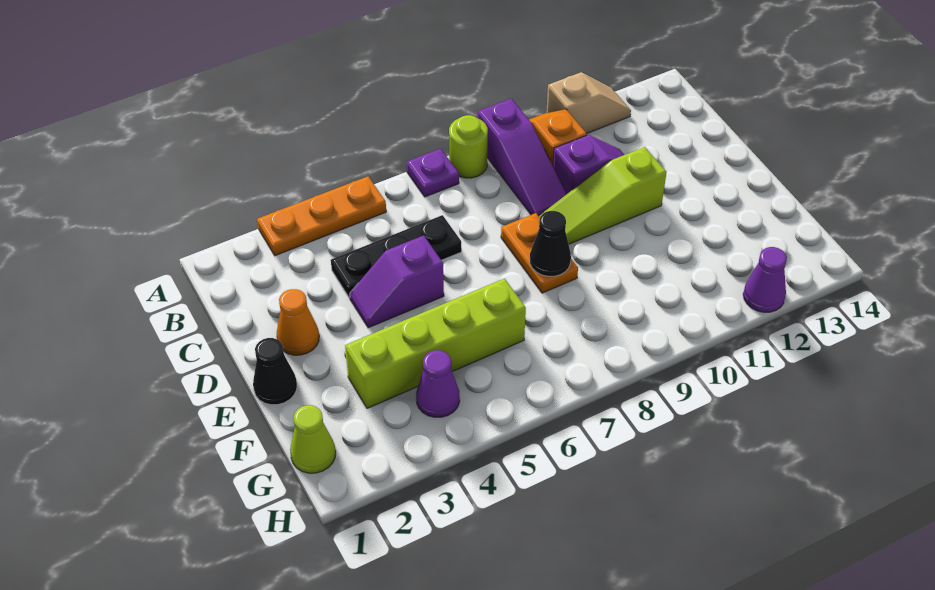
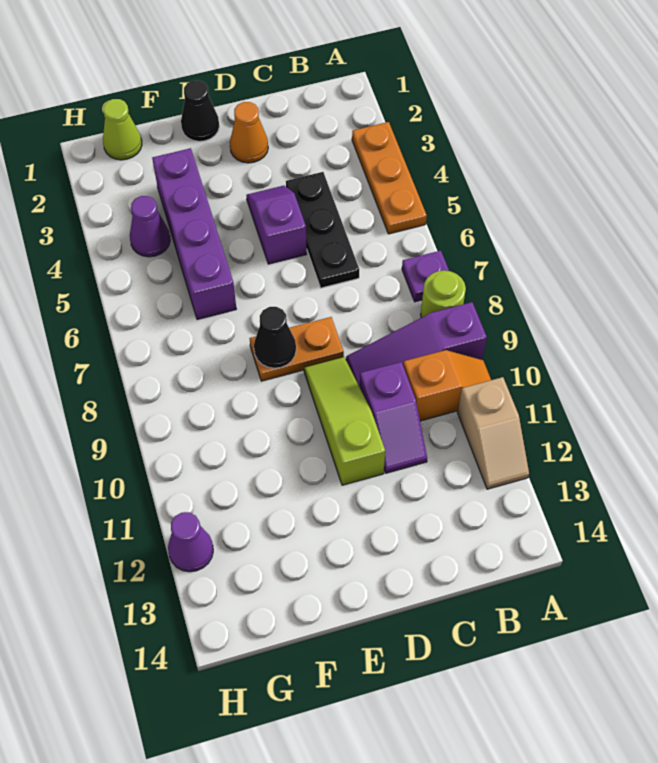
lime brick F3:F6 level 1 -> purple brick F3:F6 level 1

